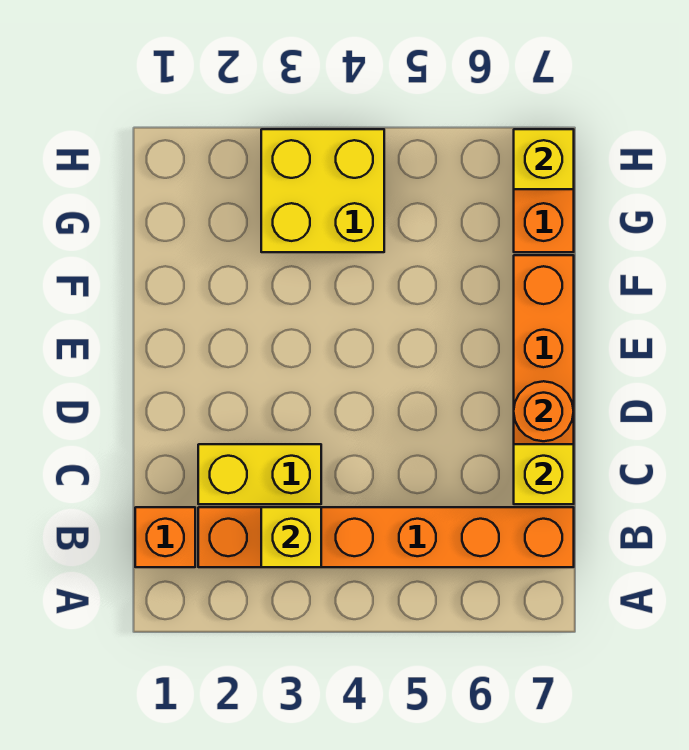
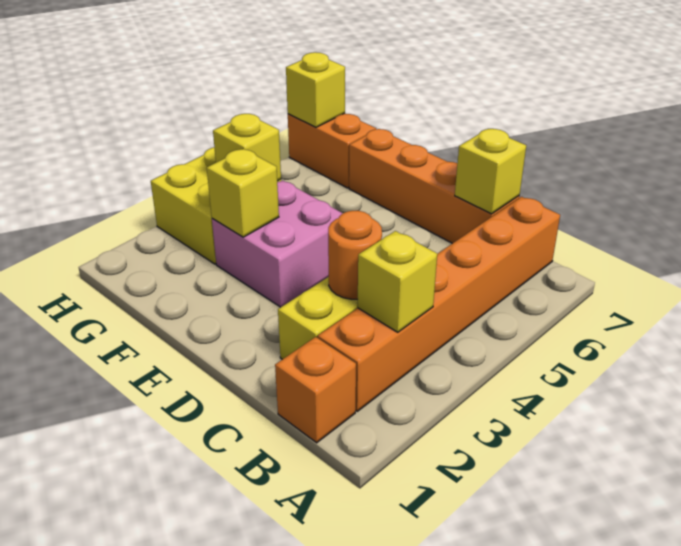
orange round brick D7 level 2 -> orange round brick C3 level 2
none -> pink brick E3:F4 level 1
none -> yellow brick F3 level 2
none -> yellow brick G4 level 2

